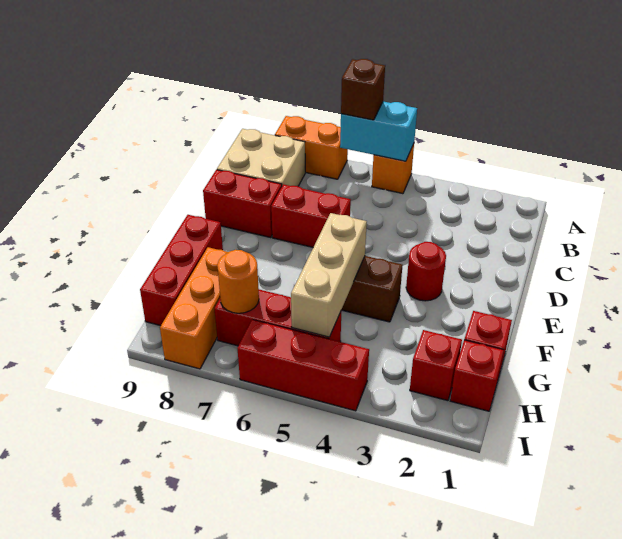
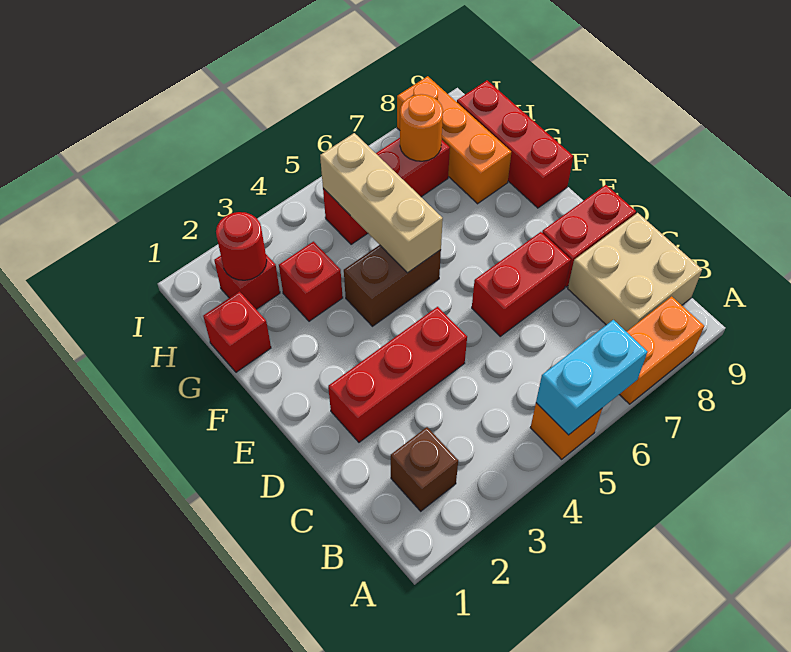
brown brick A6 level 3 -> brown brick B2 level 1
red round brick E3 level 1 -> red round brick H2 level 2
red brick H1 level 1 -> red brick G3 level 1
red brick I4:I6 level 1 -> red brick D2:D4 level 1

